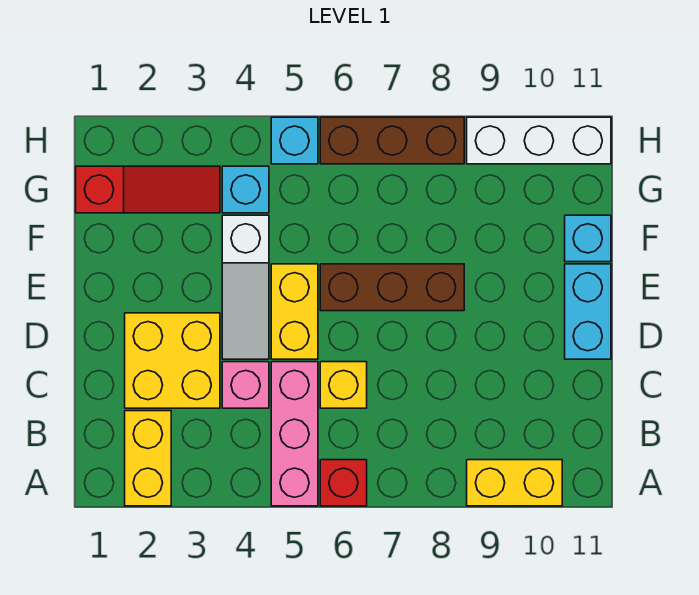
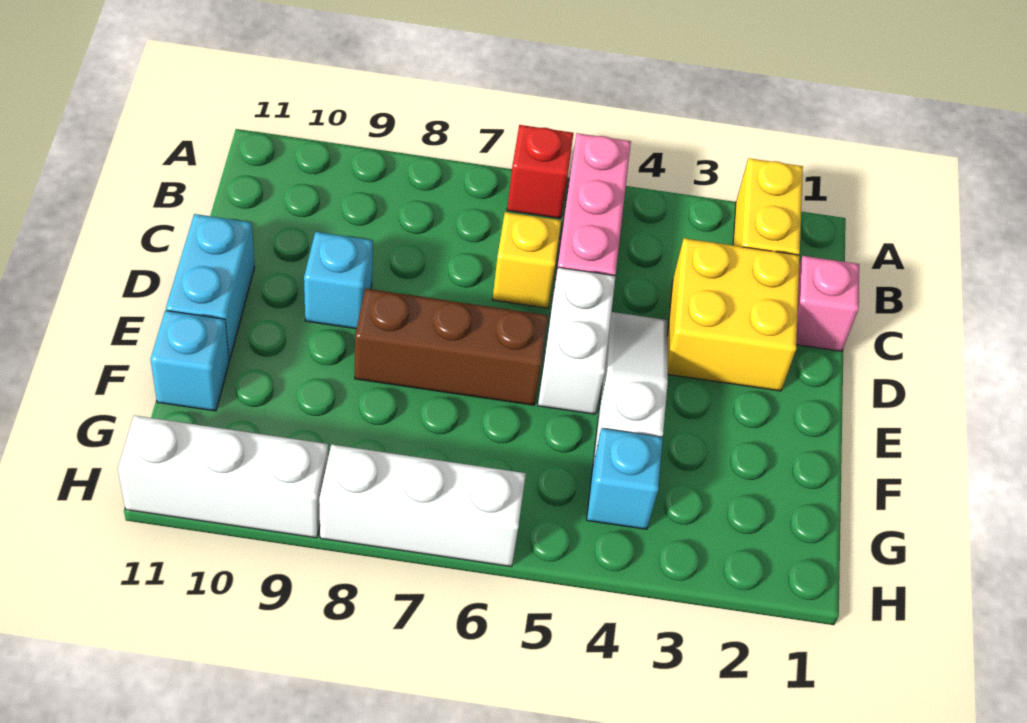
yellow brick A9:A10 level 1 -> none
pink brick C4 level 1 -> pink brick C1 level 1
yellow brick D5:E5 level 1 -> white brick D5:E5 level 1
red slope G1:G3 level 1 top 1 -> none
cyan brick H5 level 1 -> cyan brick D9 level 1
brown brick H6:H8 level 1 -> white brick H6:H8 level 1

